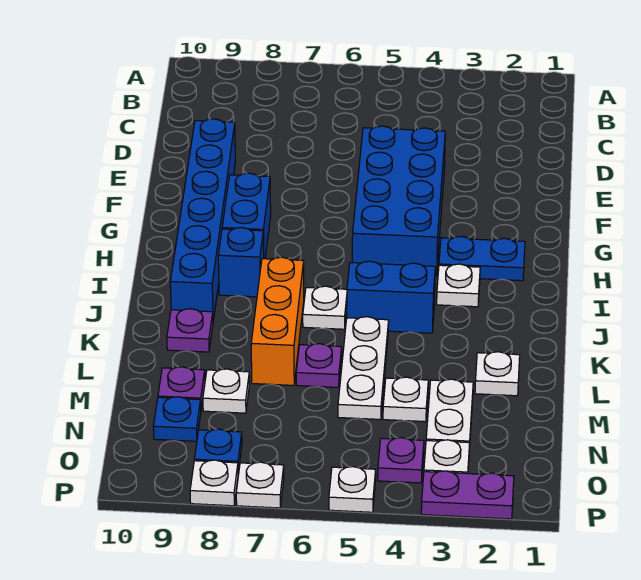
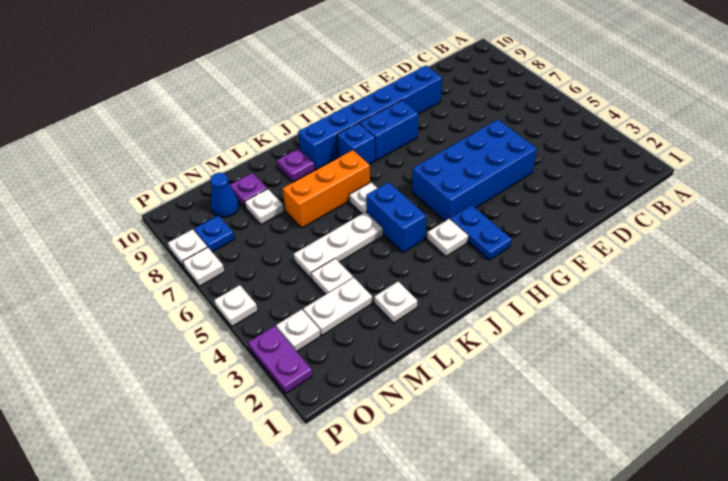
purple plate L6 level 1 -> none
blue plate N9 level 1 -> blue cone N9 level 1
purple plate O4 level 1 -> none

